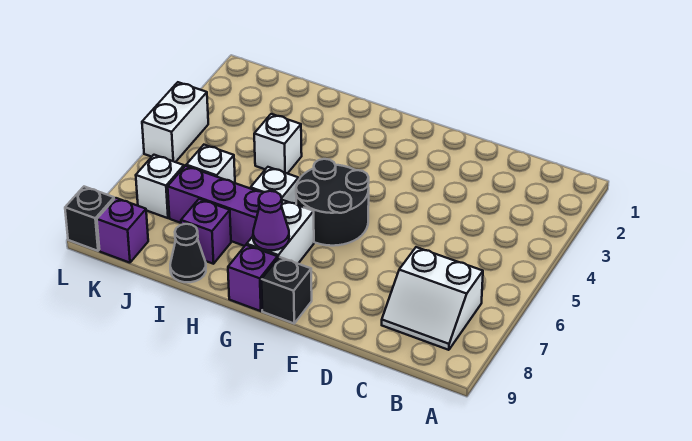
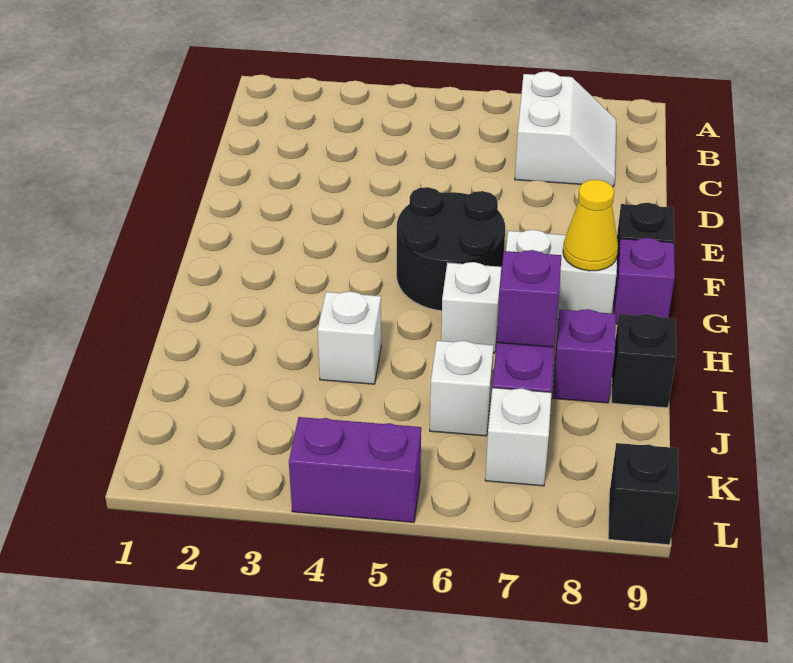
purple cone G8 level 2 -> yellow cone G8 level 2
black cone I9 level 1 -> black brick I9 level 1
purple brick K9 level 1 -> purple brick I7 level 2
white brick L4:L5 level 1 -> purple brick L4:L5 level 1

